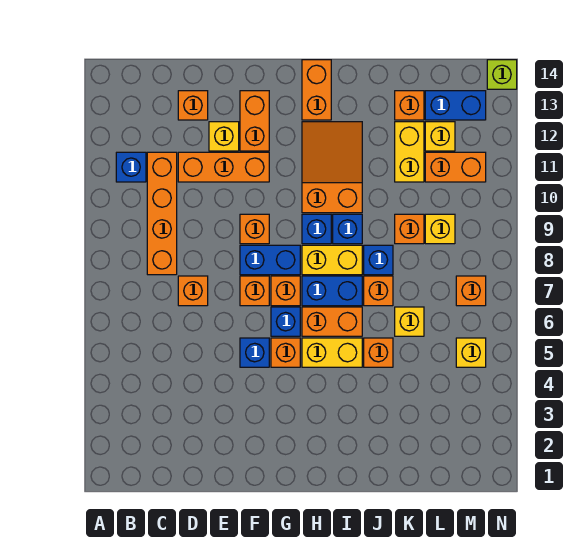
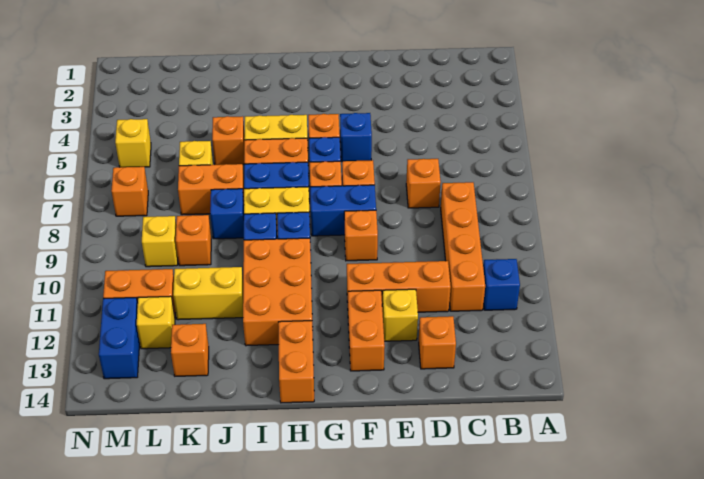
orange slope H10:I12 level 1 top 10 -> orange brick H10:I12 level 1
orange brick J7 level 1 -> orange brick J7:K7 level 1
yellow brick K11:K12 level 1 -> yellow brick J11:K11 level 1
blue brick L13:M13 level 1 -> blue brick M12:M13 level 1
lime brick N14 level 1 -> none

